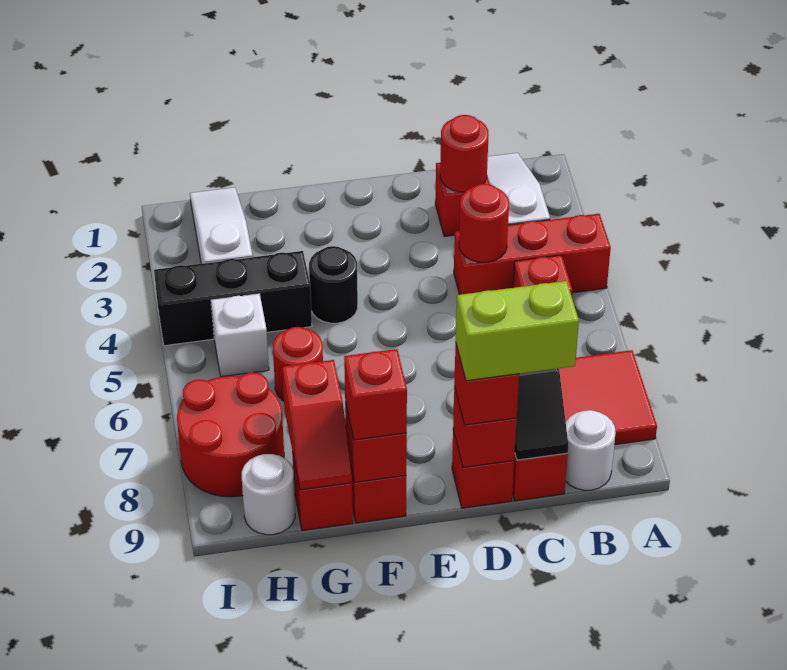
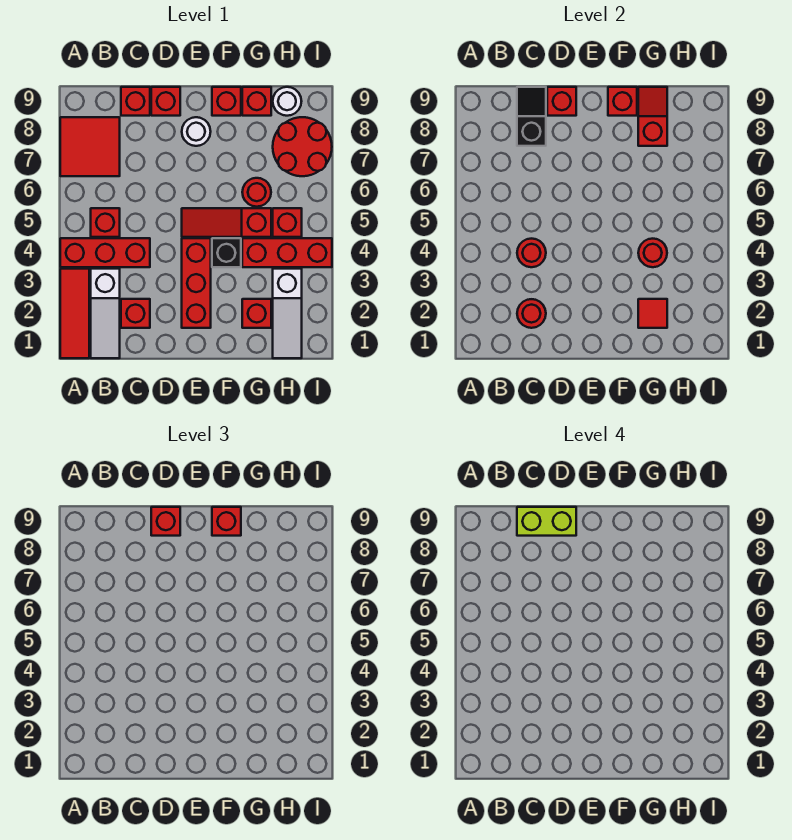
none -> red tile A1:A3 level 1
white round brick B9 level 1 -> white round brick E8 level 1
none -> red brick E2:E4 level 1
none -> red slope E5:G5 level 1 top G
black round brick F4 level 1 -> black brick F4 level 1
none -> red brick G2 level 1
none -> red tile G2 level 2
black brick G4:I4 level 1 -> red brick G4:I4 level 1
none -> red round brick G4 level 2
white brick H5 level 1 -> red brick H5 level 1

